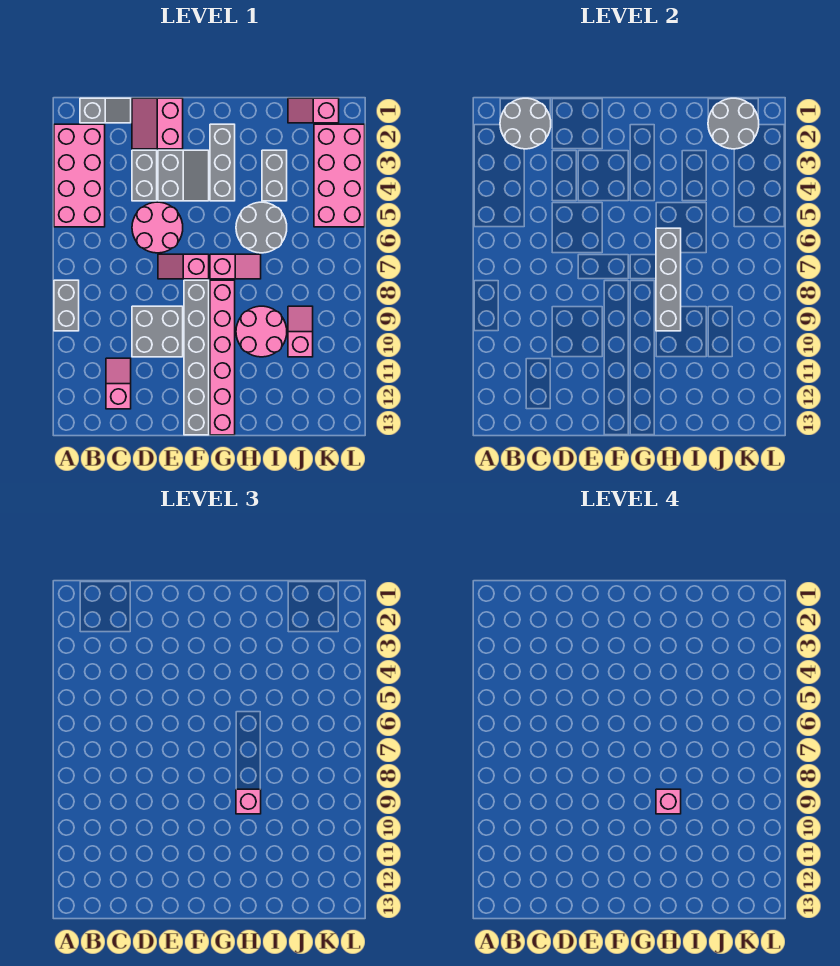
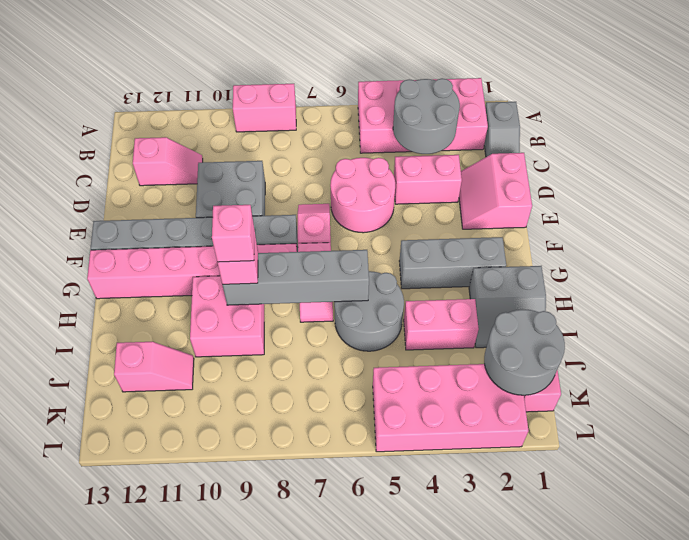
grey brick A8:A9 level 1 -> pink brick A8:A9 level 1
grey round brick B1:C2 level 2 -> grey round brick B3:C4 level 2
pink slope D1:E2 level 1 top E -> pink slope D1:E2 level 1 top 1
grey brick D3:D4 level 1 -> pink brick D3:D4 level 1
grey slope E3:F4 level 1 top E -> grey slope H1:I2 level 1 top H
pink round brick H9:I10 level 1 -> pink brick H9:I10 level 1
grey brick I3:I4 level 1 -> pink brick I3:I4 level 1
pink slope J9:J10 level 1 top 10 -> pink slope J11:J12 level 1 top 12

